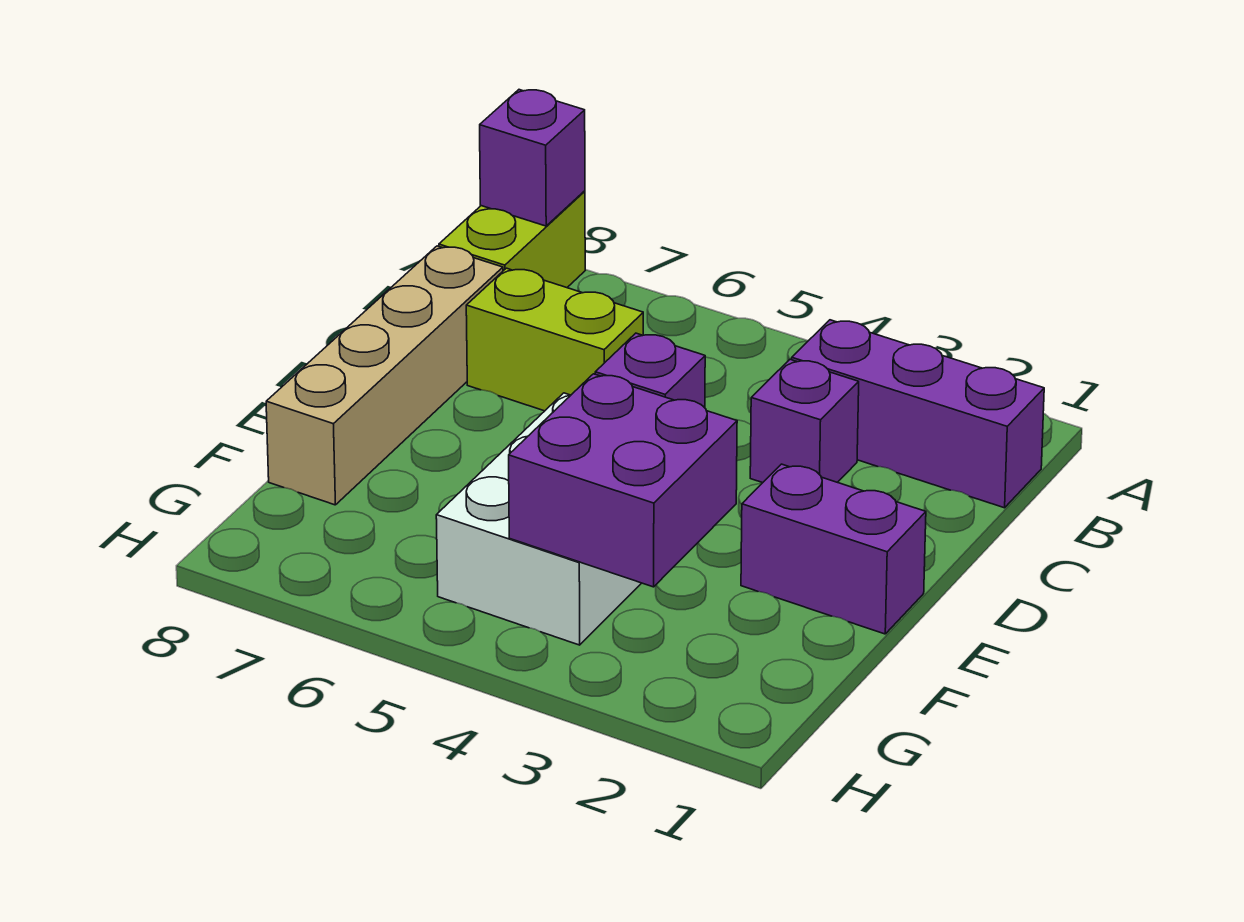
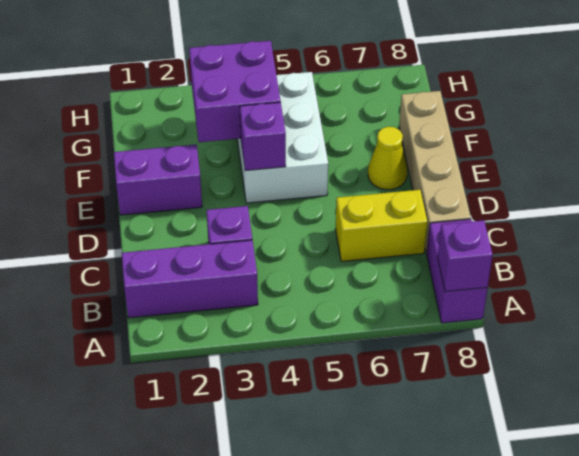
lime brick A8:B8 level 1 -> purple brick A8:B8 level 1
lime brick C6:C7 level 1 -> yellow brick C6:C7 level 1
none -> yellow cone E7 level 1

